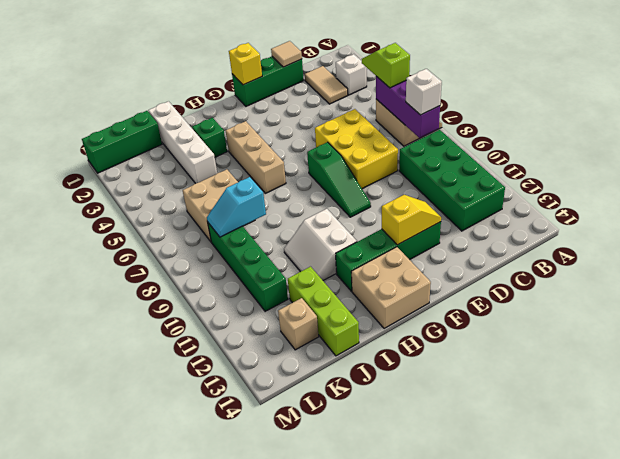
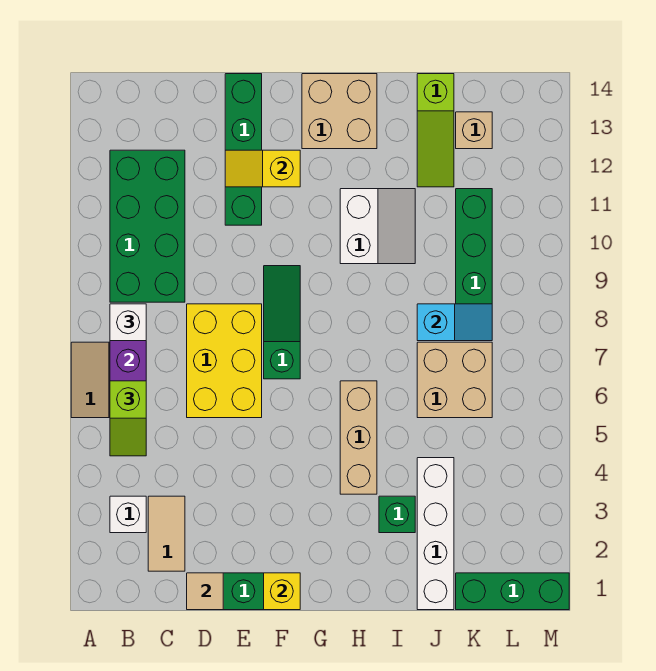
green brick E12:H12 level 1 -> green brick E11:E14 level 1
lime brick J12:J14 level 1 -> lime slope J12:J14 level 1 top 14

